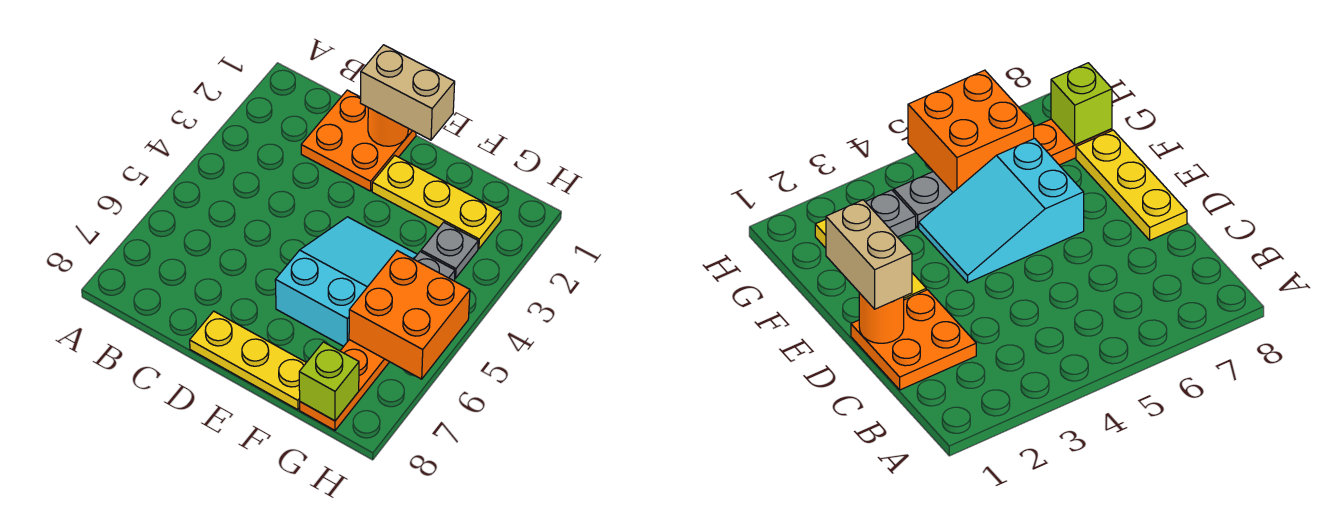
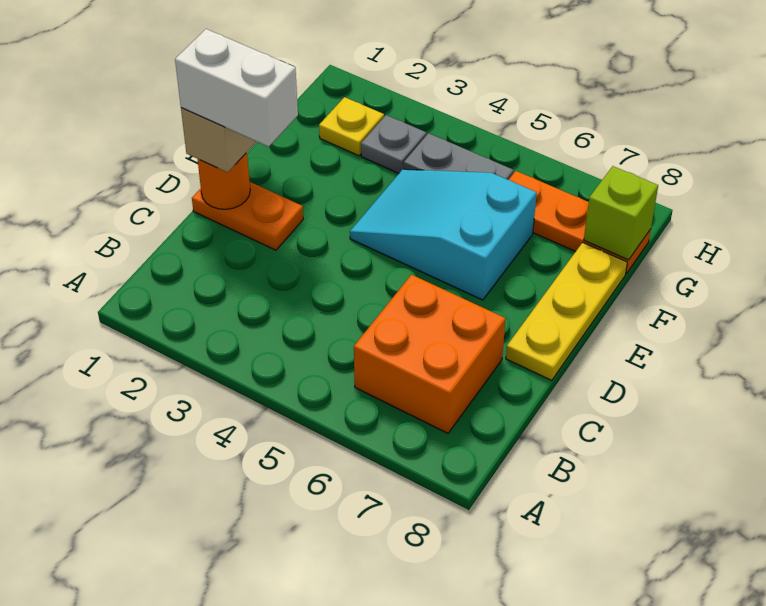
orange plate C1:D2 level 1 -> orange plate D1:D2 level 1
none -> white brick D1:D2 level 4
yellow plate E2:G2 level 1 -> yellow plate G2 level 1
orange brick G5:H6 level 2 -> orange brick B6:C7 level 1

